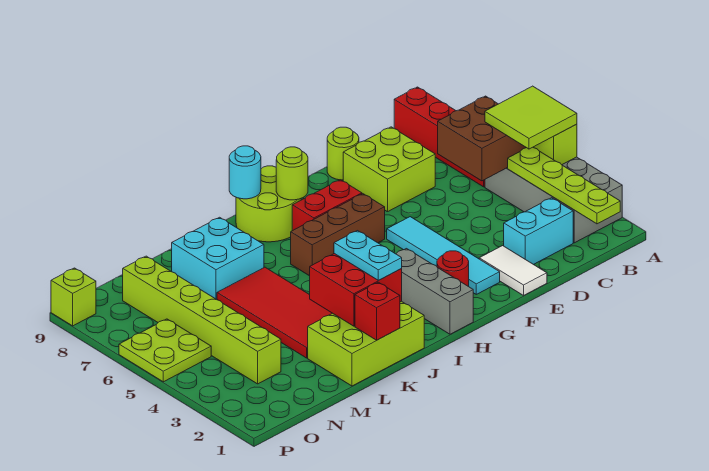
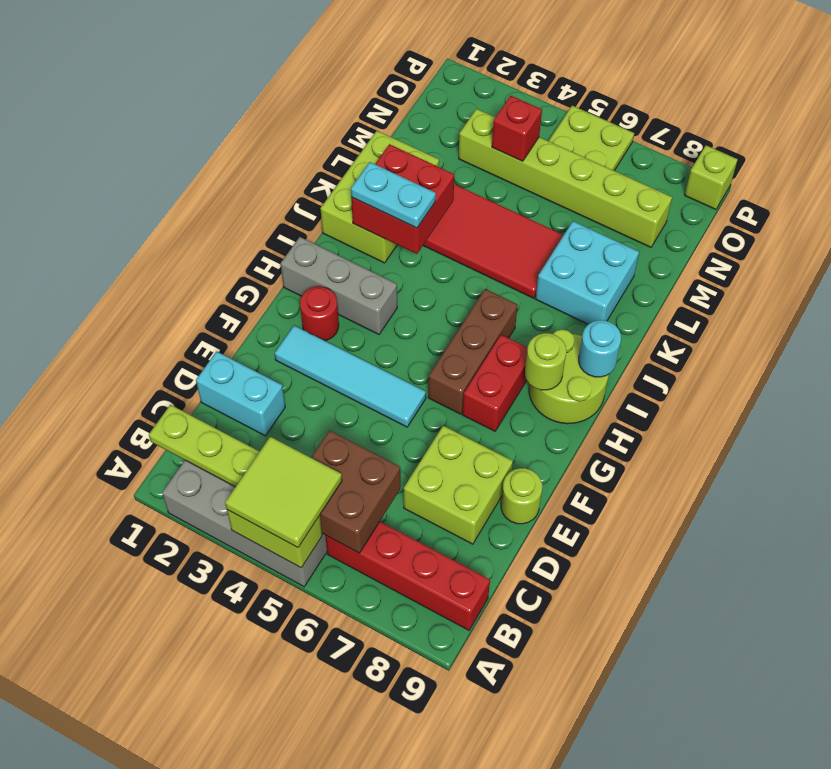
cyan brick C2:D2 level 1 -> cyan brick D1:D2 level 1
white tile E1:E2 level 1 -> none
red brick K1 level 2 -> red brick N4 level 2

